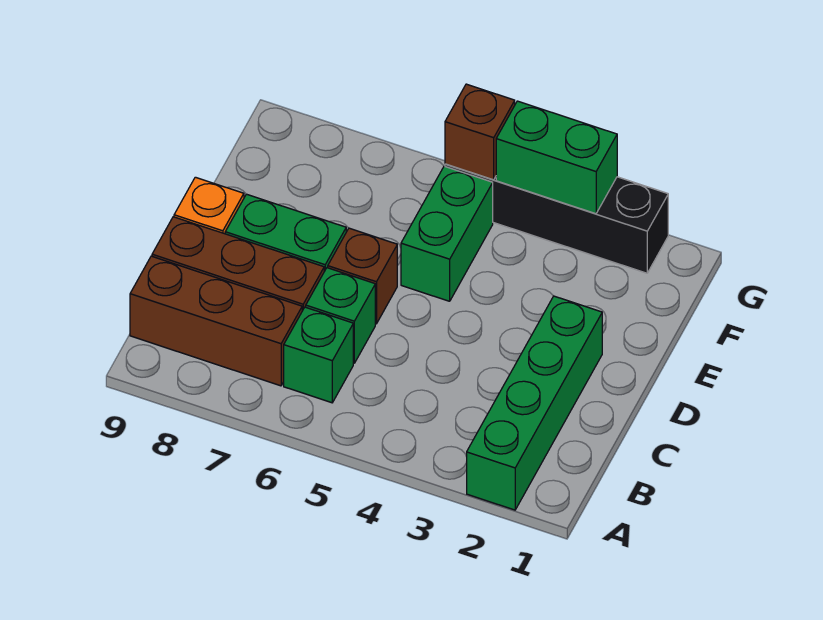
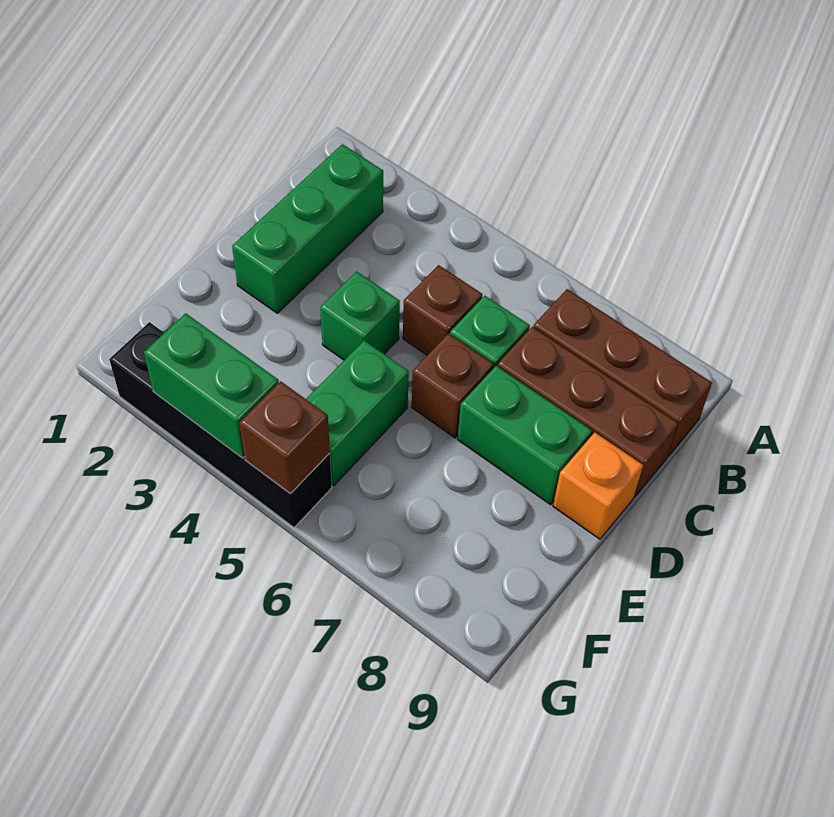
green brick A2:D2 level 1 -> green brick B2:D2 level 1
green brick B6 level 1 -> green brick D4 level 1
none -> brown brick C5 level 1

